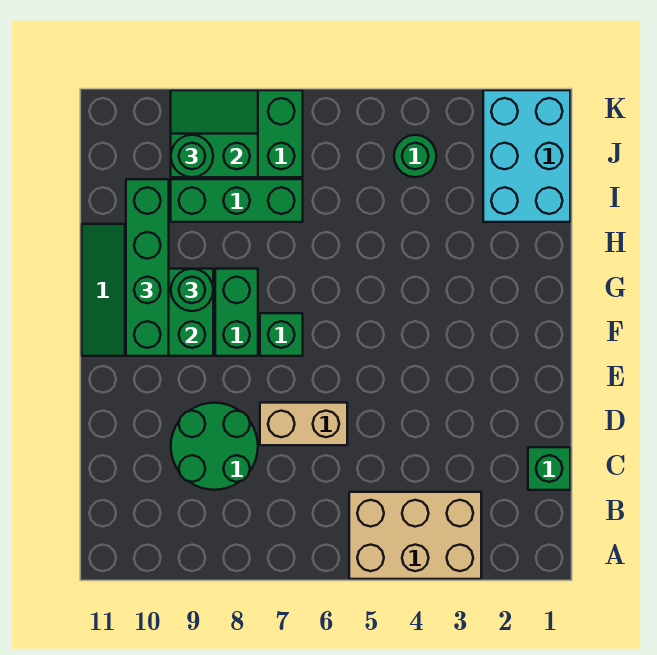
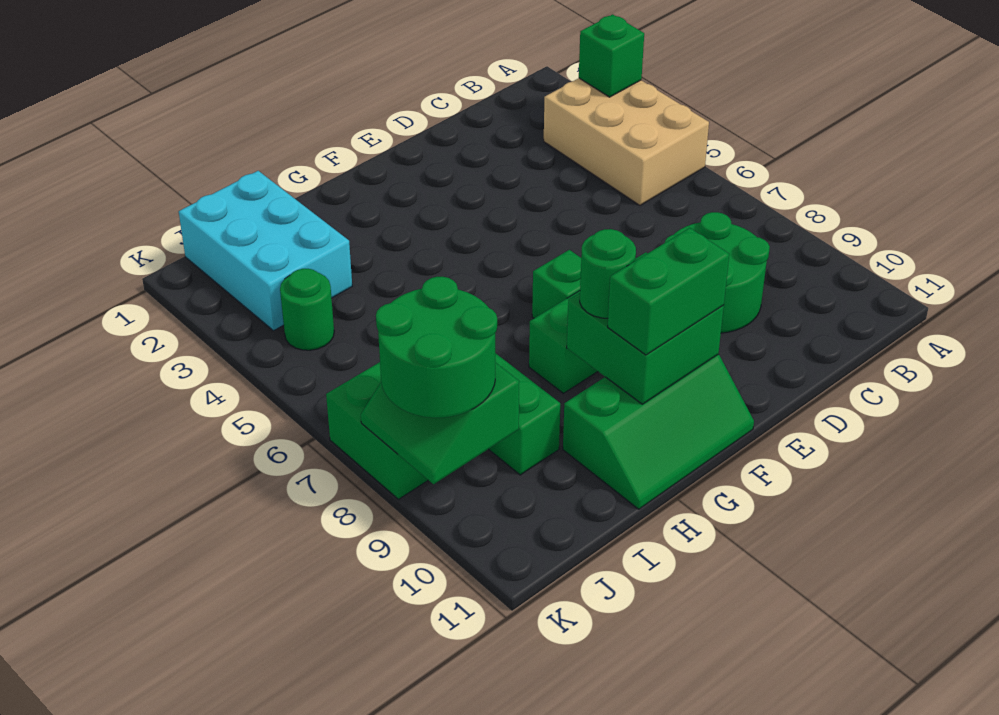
green brick C1 level 1 -> green brick A3 level 2
tan brick D6:D7 level 1 -> none
green brick F10:I10 level 3 -> green brick F10:G10 level 3
cyan brick I1:K2 level 1 -> cyan brick I1:J3 level 1
green round brick J9 level 3 -> green round brick J8:K9 level 3

